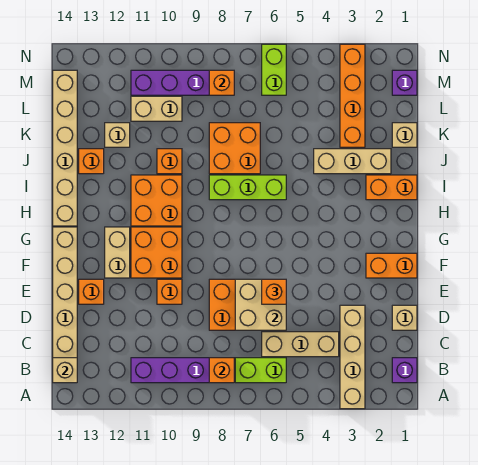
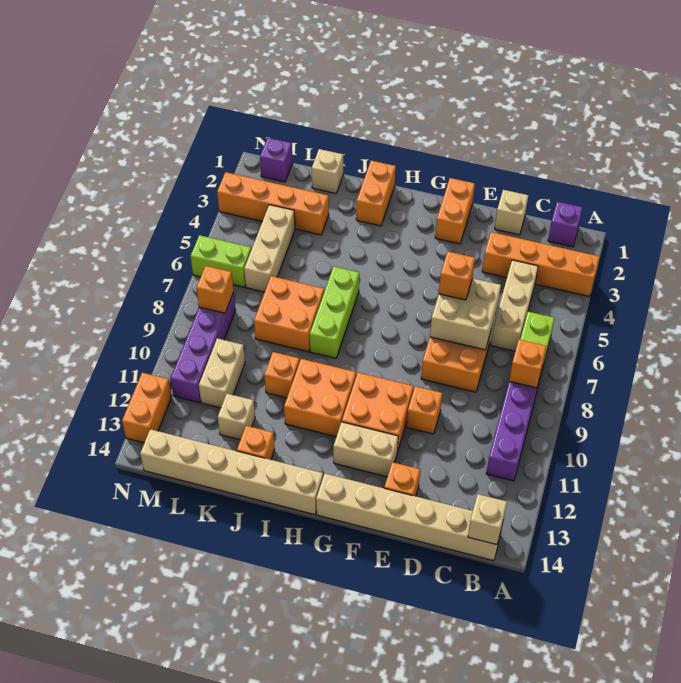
tan brick A3:D3 level 1 -> orange brick A3:D3 level 1
tan brick J2:J4 level 1 -> tan brick L4:L6 level 1
none -> orange brick N12:N13 level 1

